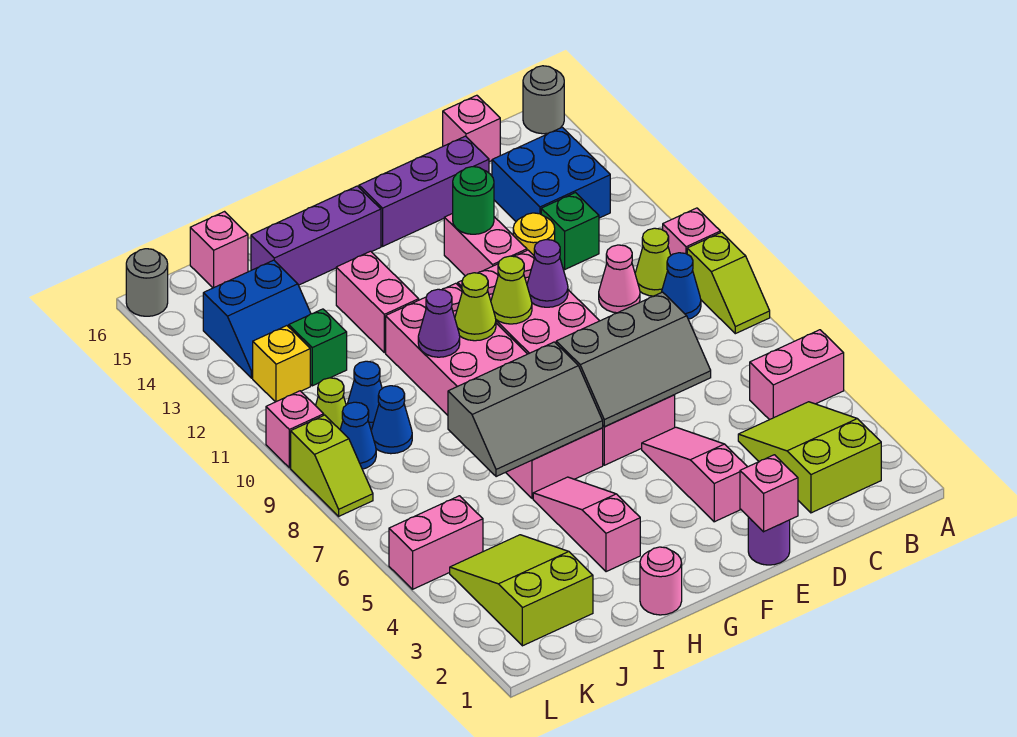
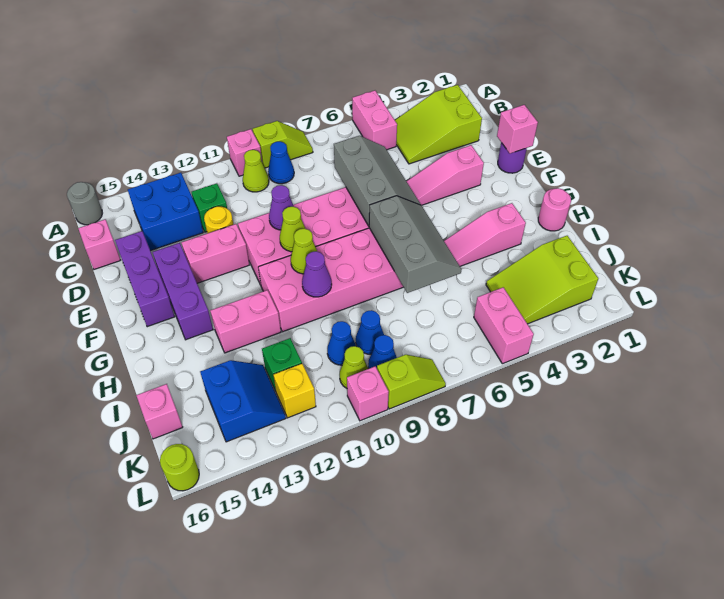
pink cone C10 level 1 -> none
green round brick E13 level 2 -> none
purple brick G15:I15 level 1 -> purple brick E14:G14 level 1
grey round brick L16 level 1 -> lime round brick L16 level 1

